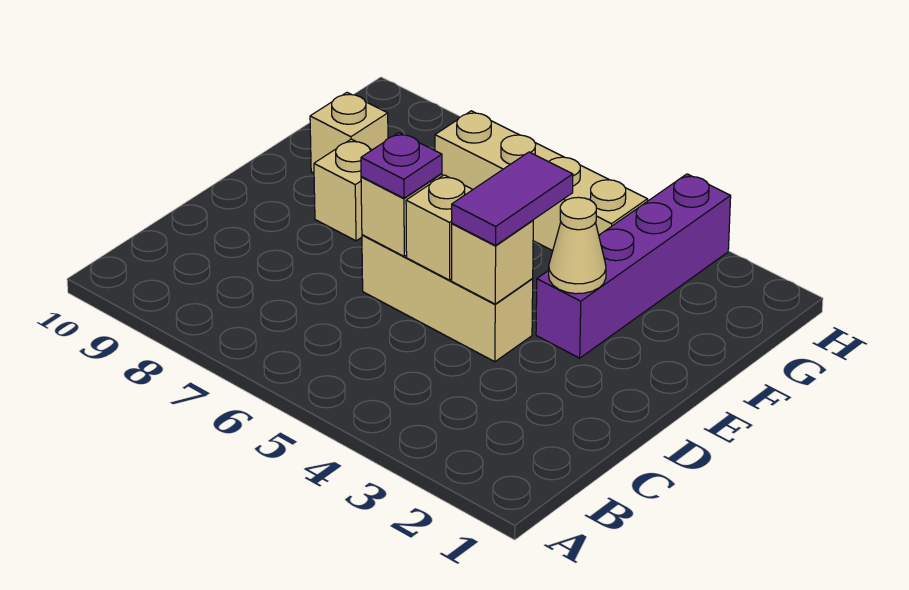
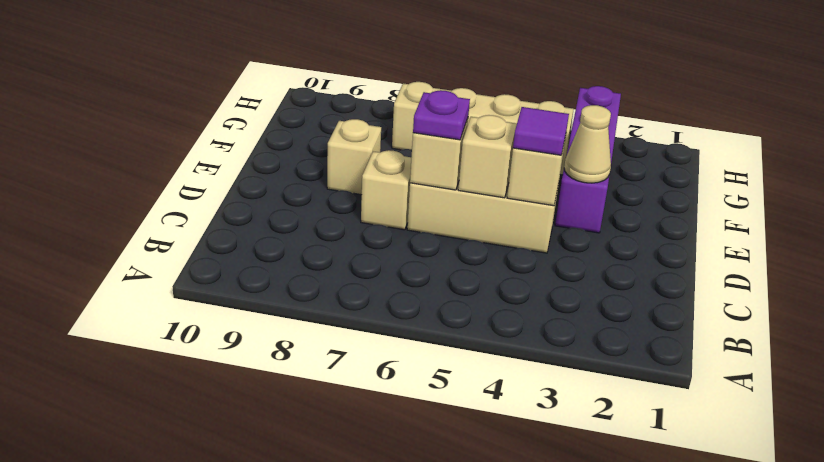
purple tile D4:E4 level 3 -> purple tile D4 level 3
tan brick F9 level 1 -> tan brick D7 level 1

